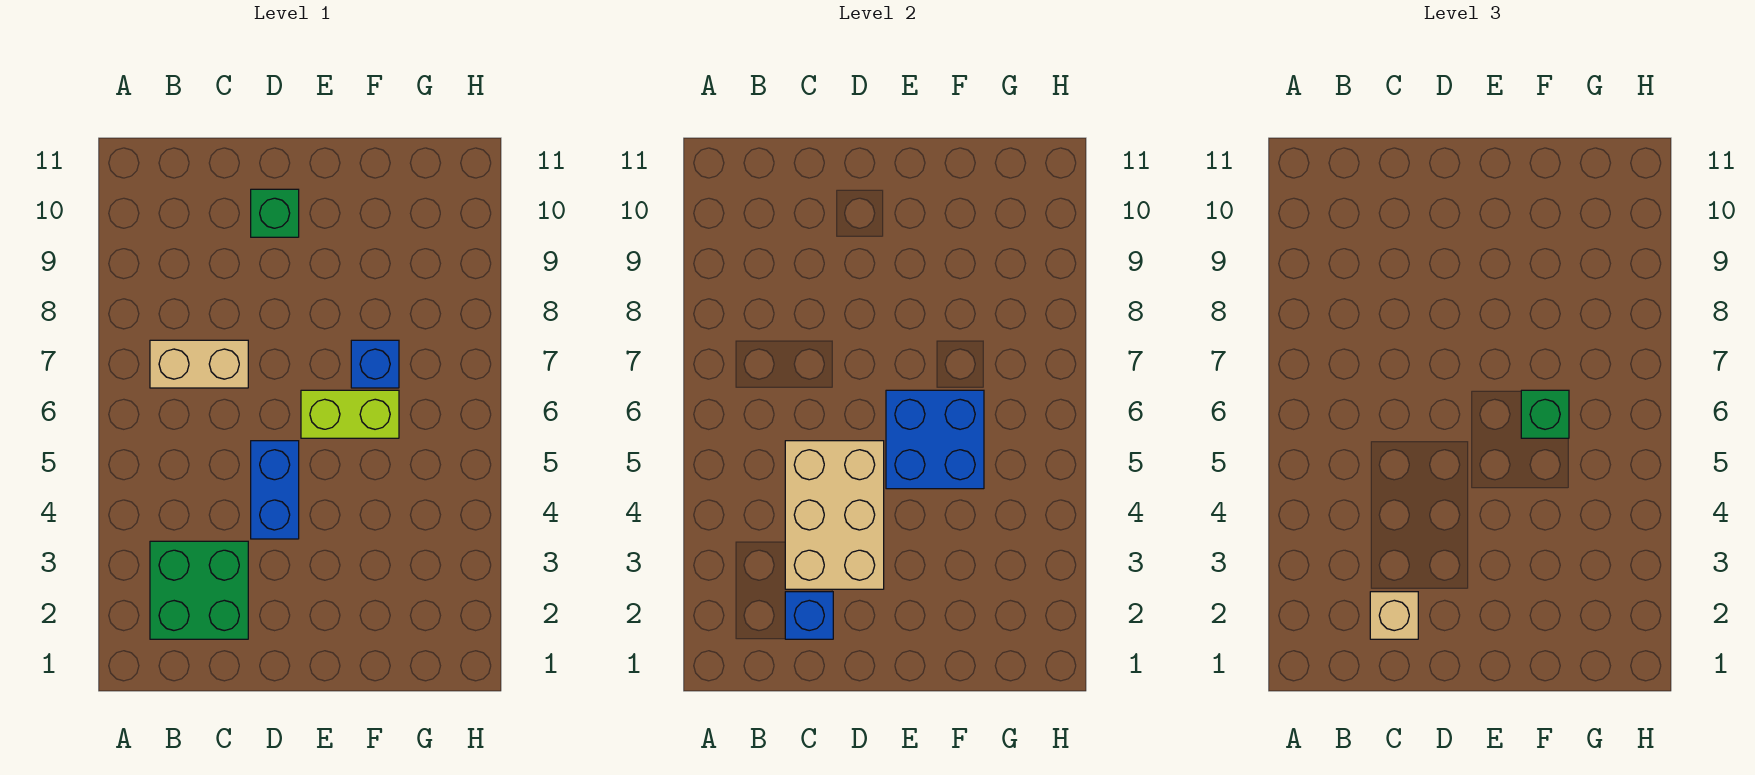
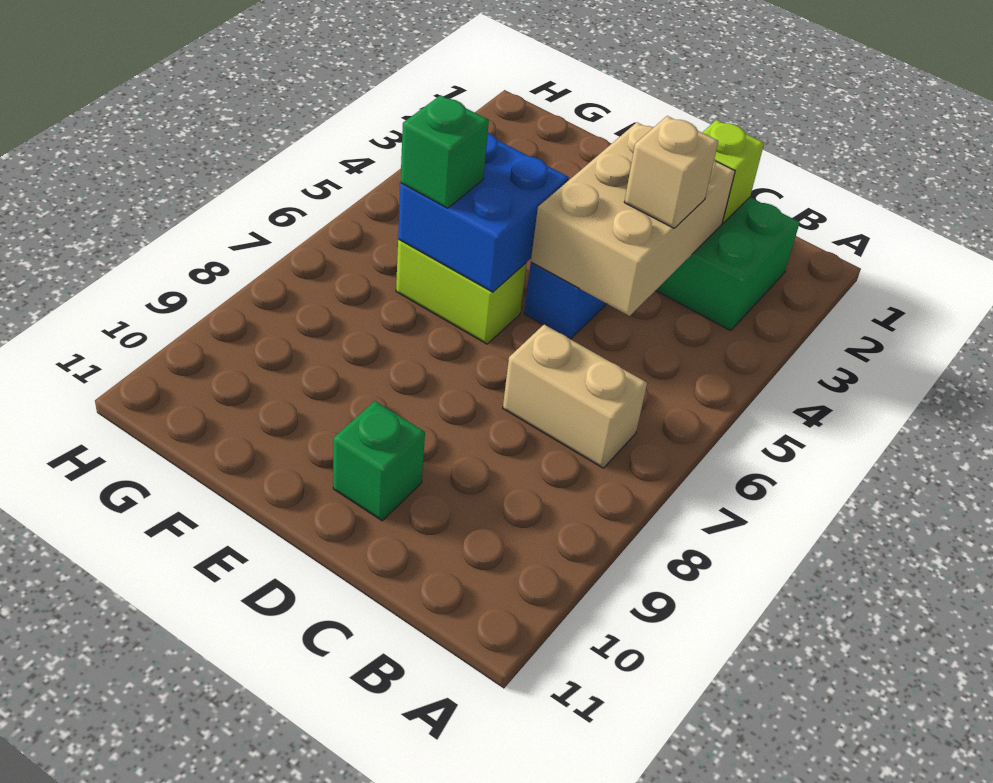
blue brick C2 level 2 -> lime brick C2 level 2
tan brick C2 level 3 -> tan brick C4 level 3
blue brick F7 level 1 -> none

